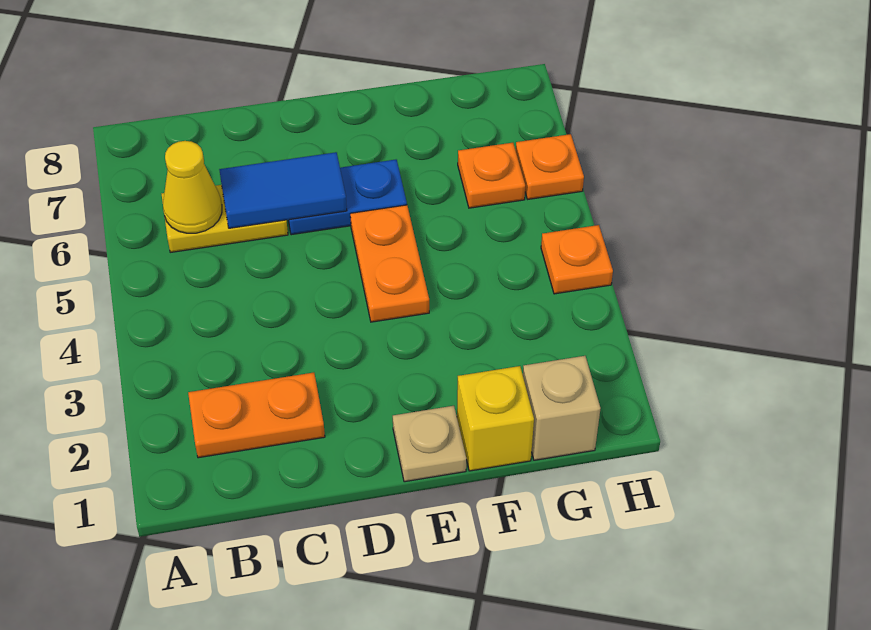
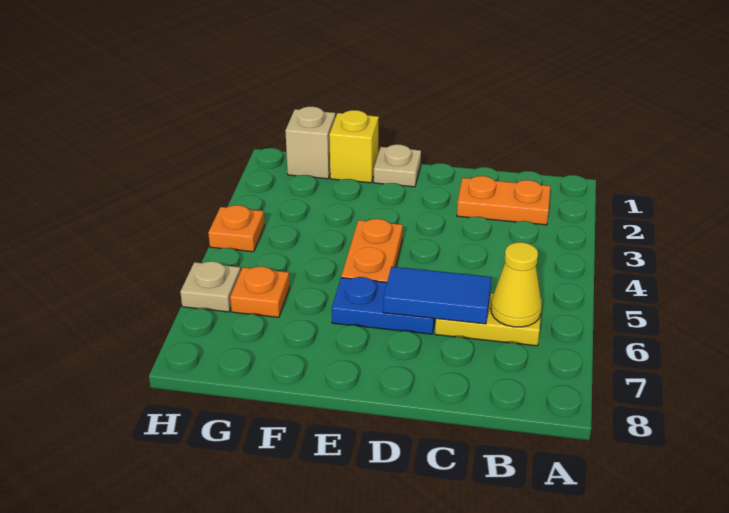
orange plate H6 level 1 -> tan plate H6 level 1

